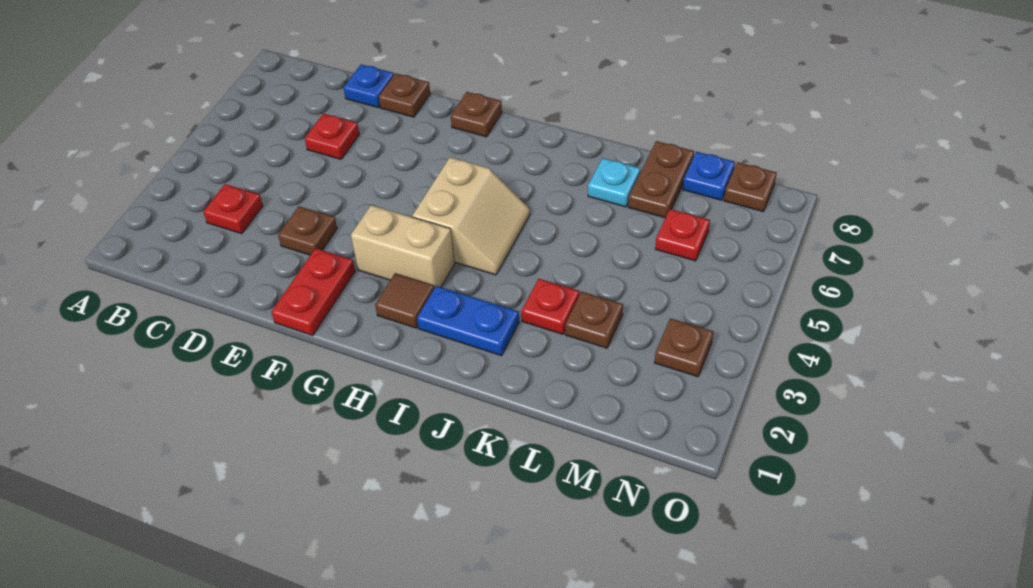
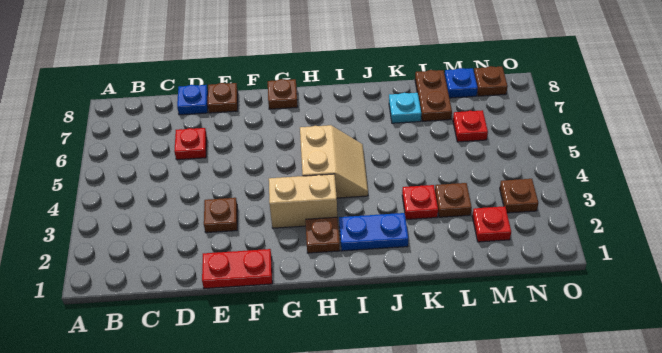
red plate C3 level 1 -> red plate M2 level 1
red plate F1:F2 level 1 -> red plate E1:F1 level 1
brown tile H2 level 1 -> brown plate H2 level 1

